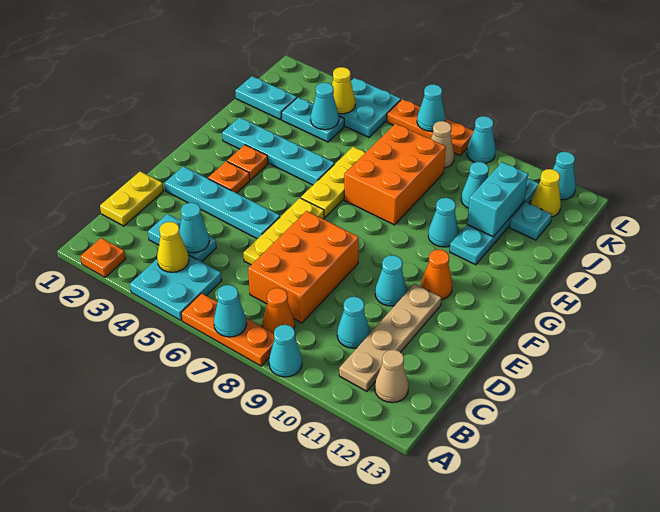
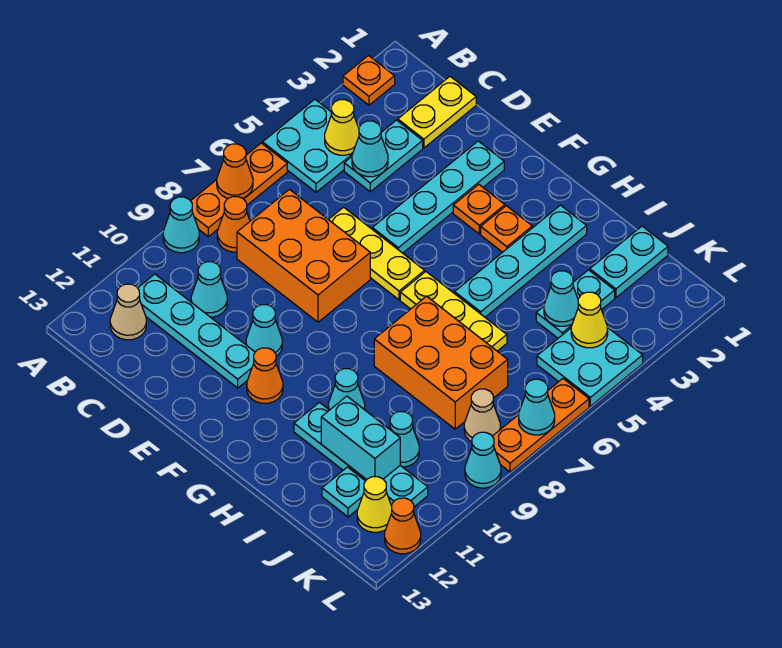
cyan cone A7 level 2 -> orange cone A7 level 2
tan plate B11:E11 level 1 -> cyan plate B11:E11 level 1
yellow plate C1:D1 level 1 -> yellow plate C1:C2 level 1
cyan cone L12 level 1 -> orange cone L12 level 1

